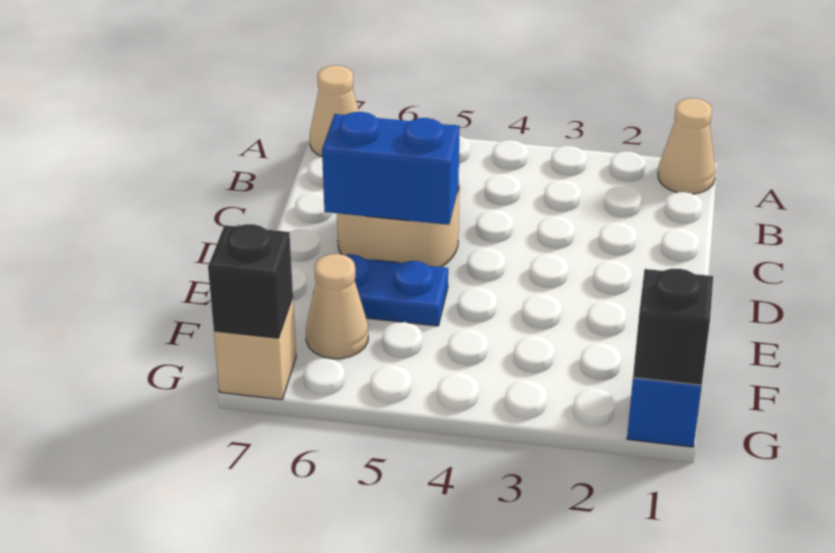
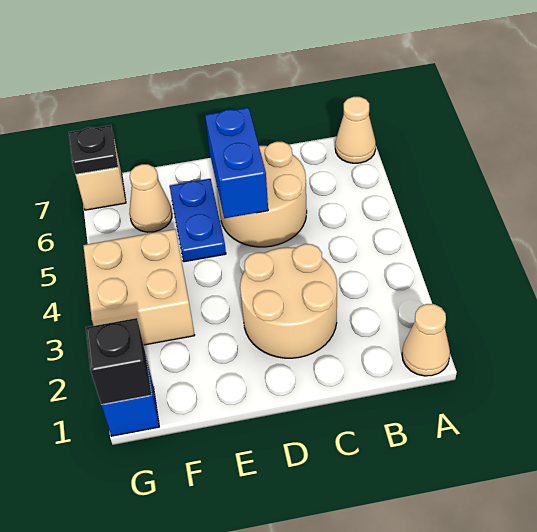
none -> tan round brick C2:D3 level 1
none -> tan brick F3:G4 level 1
black brick G7 level 2 -> black plate G7 level 2

